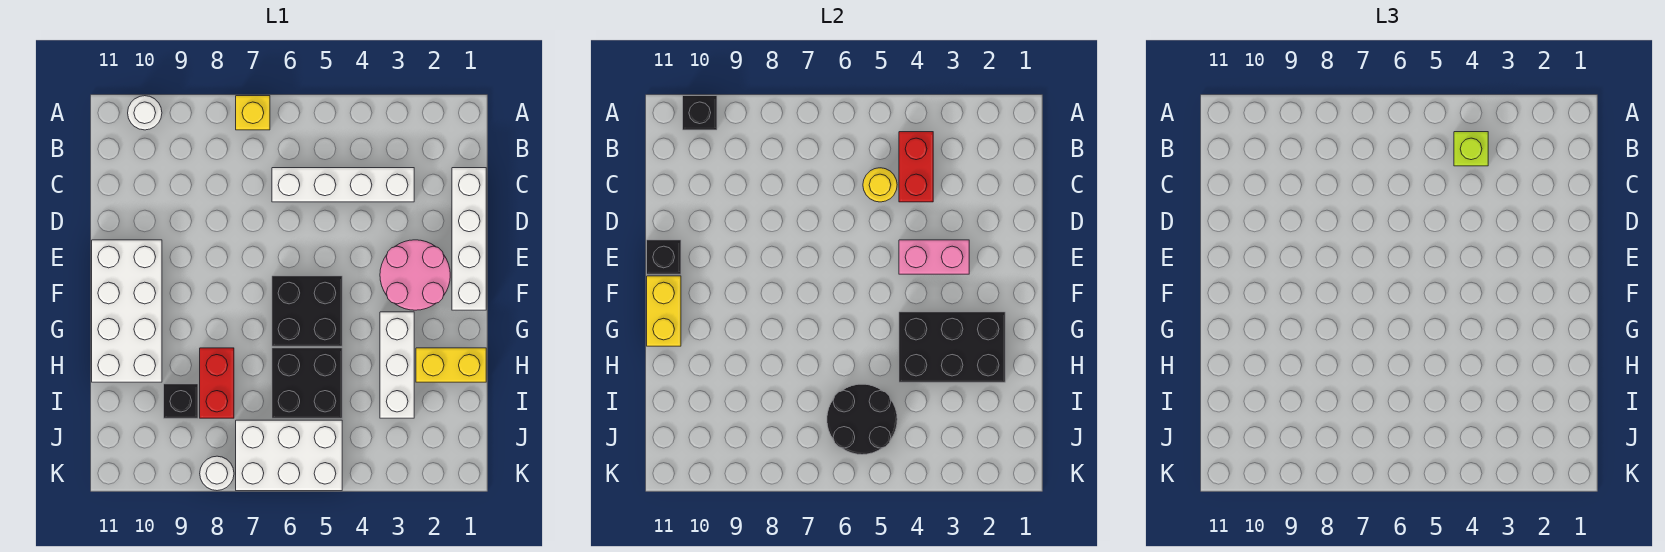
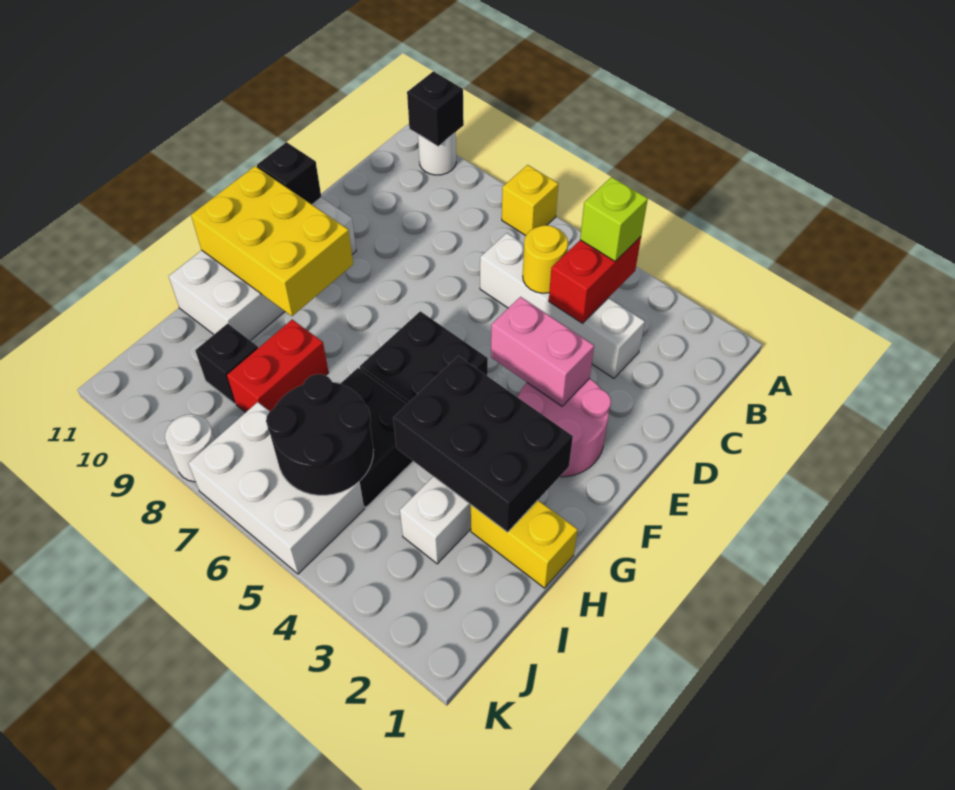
white brick C1:F1 level 1 -> none
yellow brick F11:G11 level 2 -> yellow brick F9:G11 level 2

